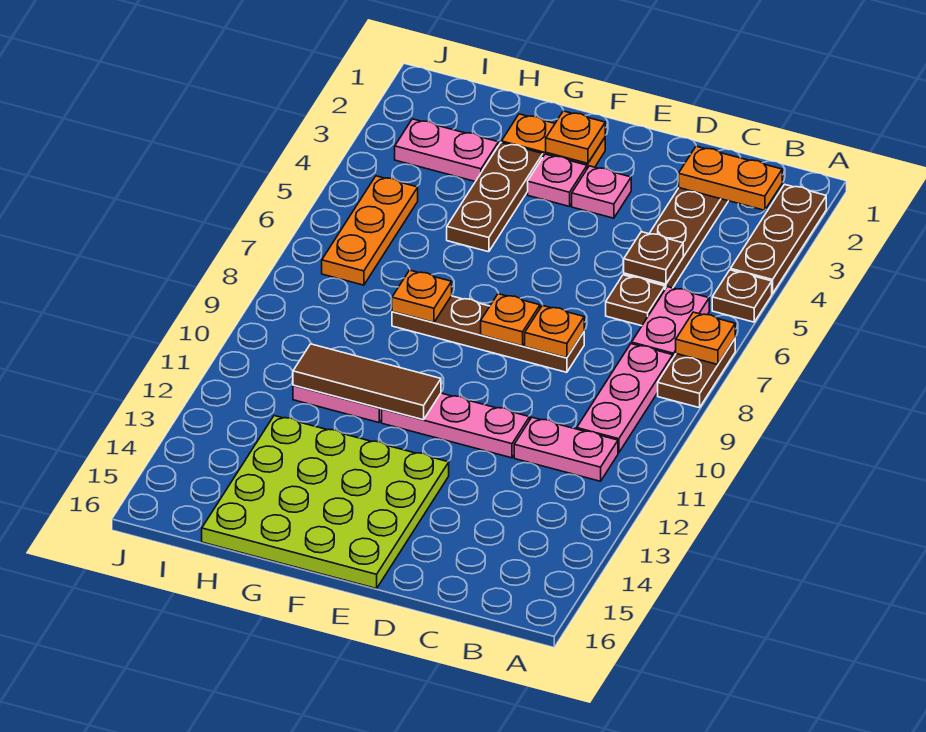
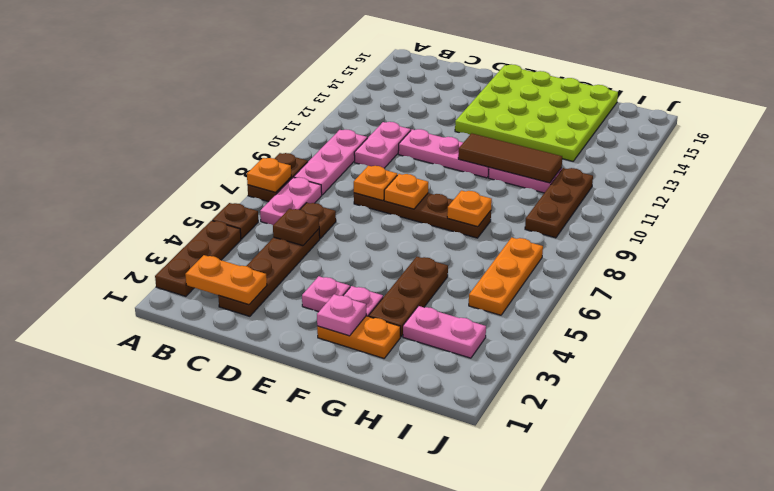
pink plate B11:C11 level 1 -> pink plate C10:C11 level 1
orange plate F2 level 2 -> pink plate F2 level 2
none -> brown plate I9:I11 level 1

